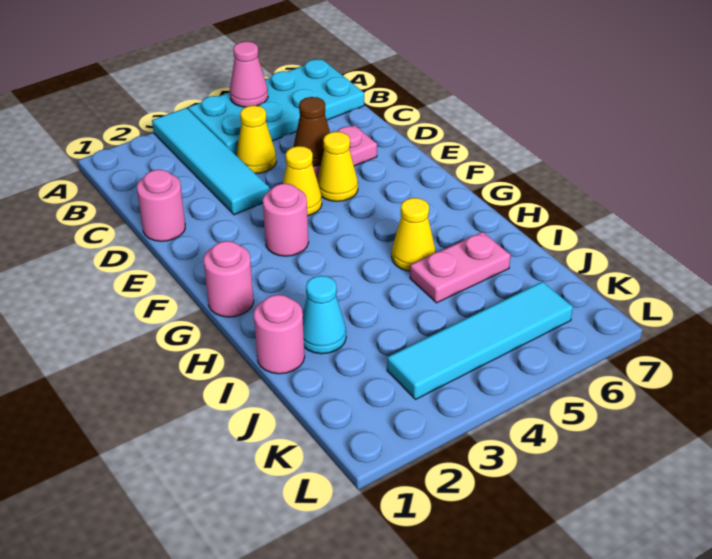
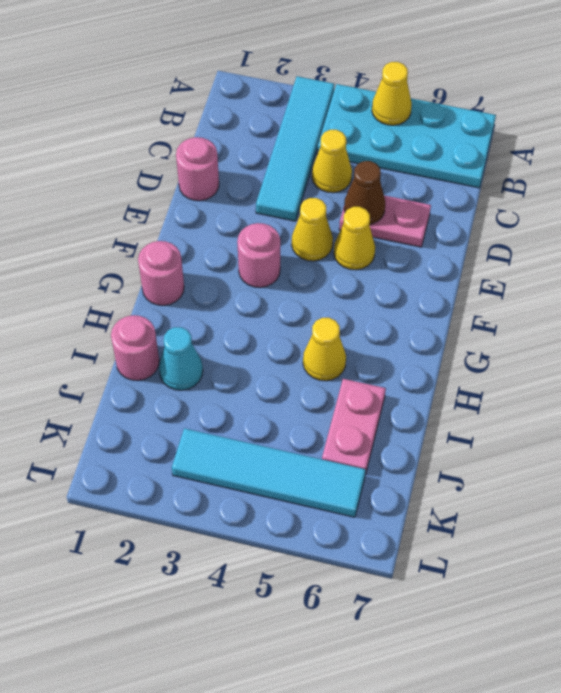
pink cone A5 level 2 -> yellow cone A5 level 2
pink plate I5:I6 level 1 -> pink plate I6:J6 level 1

